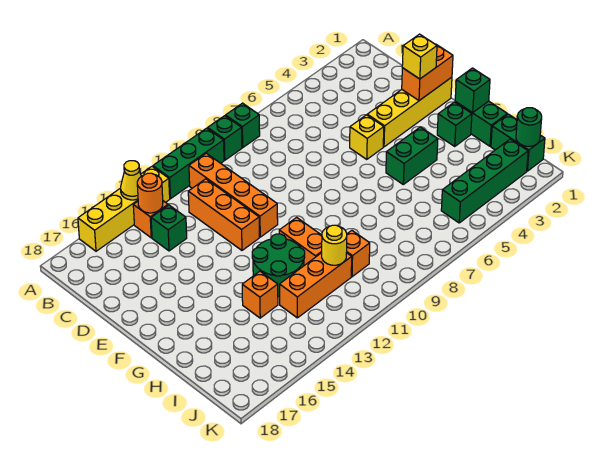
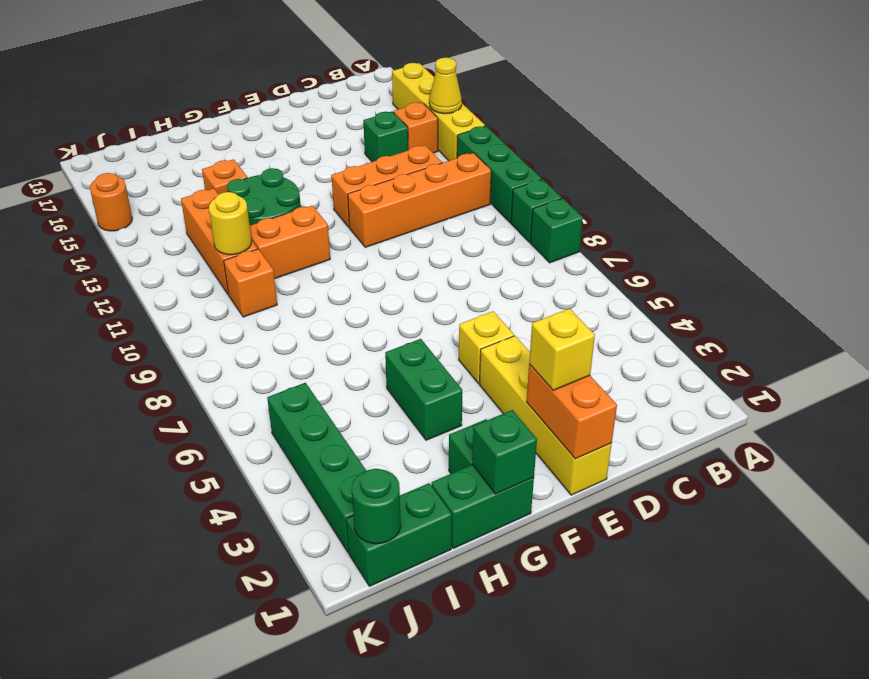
orange round brick B14 level 2 -> orange round brick K15 level 1

